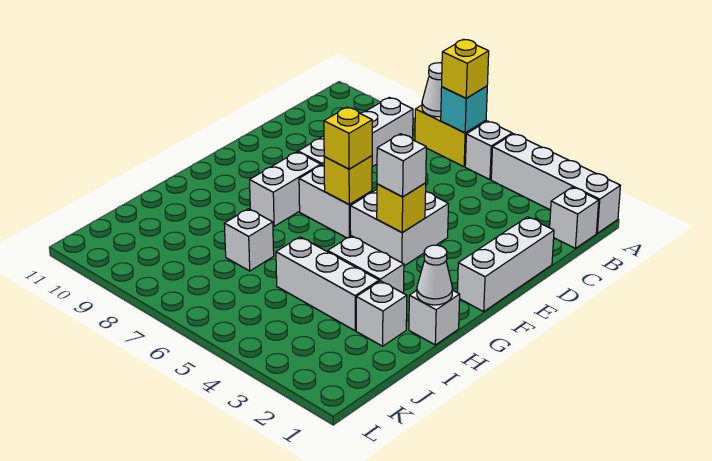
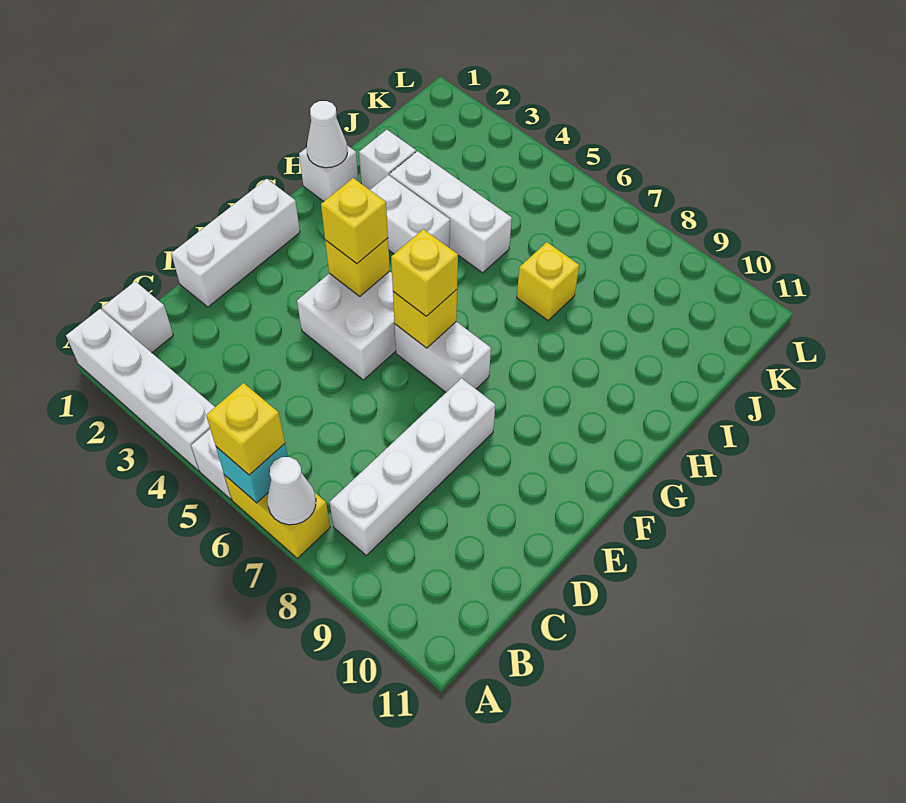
white brick F4 level 3 -> yellow brick F4 level 3
white brick F8:G8 level 1 -> none
white brick I7 level 1 -> yellow brick I7 level 1

